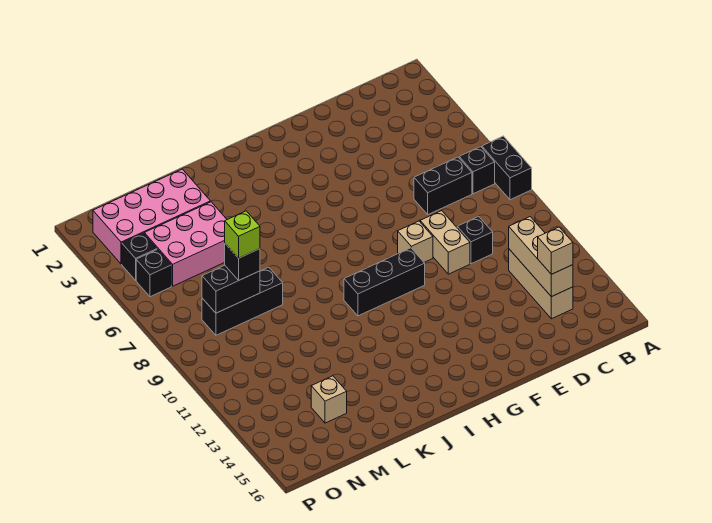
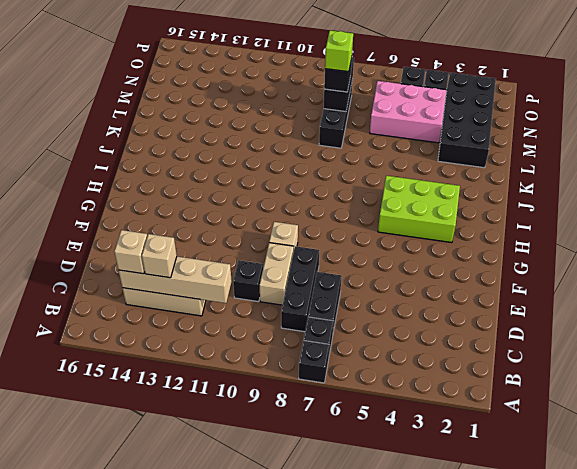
black brick A7:A8 level 1 -> black brick A7 level 1
tan brick C12:C14 level 2 -> tan brick C11:C14 level 2
tan brick E9:E10 level 1 -> tan brick D9:E9 level 1
black brick G10:I10 level 1 -> black brick C8:E8 level 1
none -> lime brick H3:I5 level 1
pink brick L2:O3 level 1 -> black brick L2:O3 level 1
pink brick L4:N5 level 1 -> pink brick M4:N6 level 1
tan brick M14 level 1 -> tan brick C13 level 3

